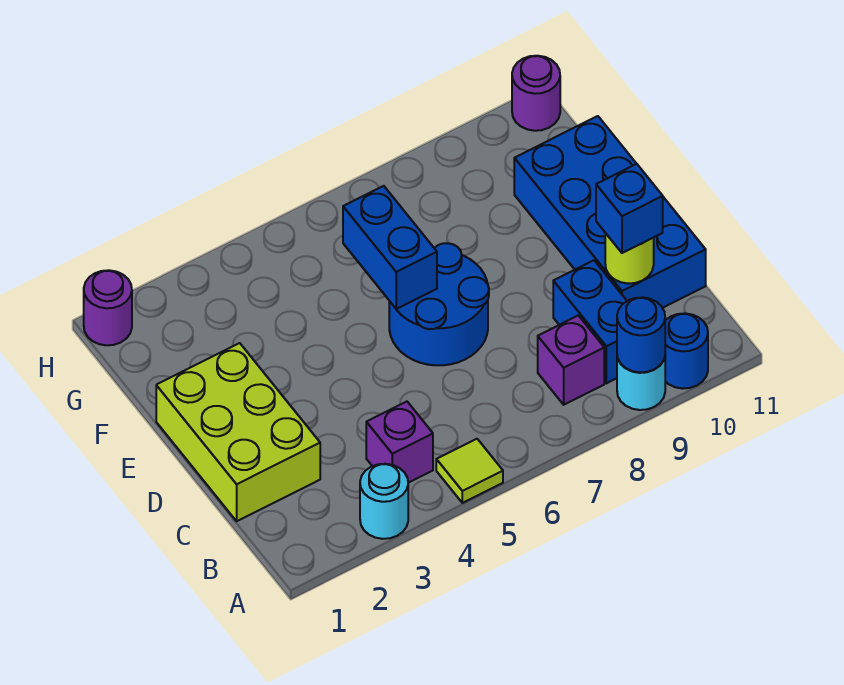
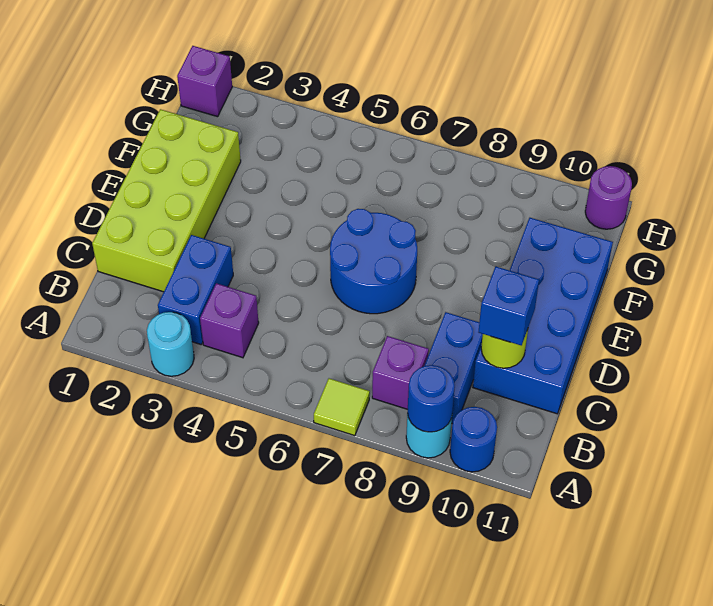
lime tile A5 level 1 -> lime tile A7 level 1
lime brick C1:E2 level 1 -> lime brick C1:F2 level 1
blue brick E6:F6 level 2 -> blue brick B3:C3 level 1
purple round brick H1 level 1 -> purple brick H1 level 1

